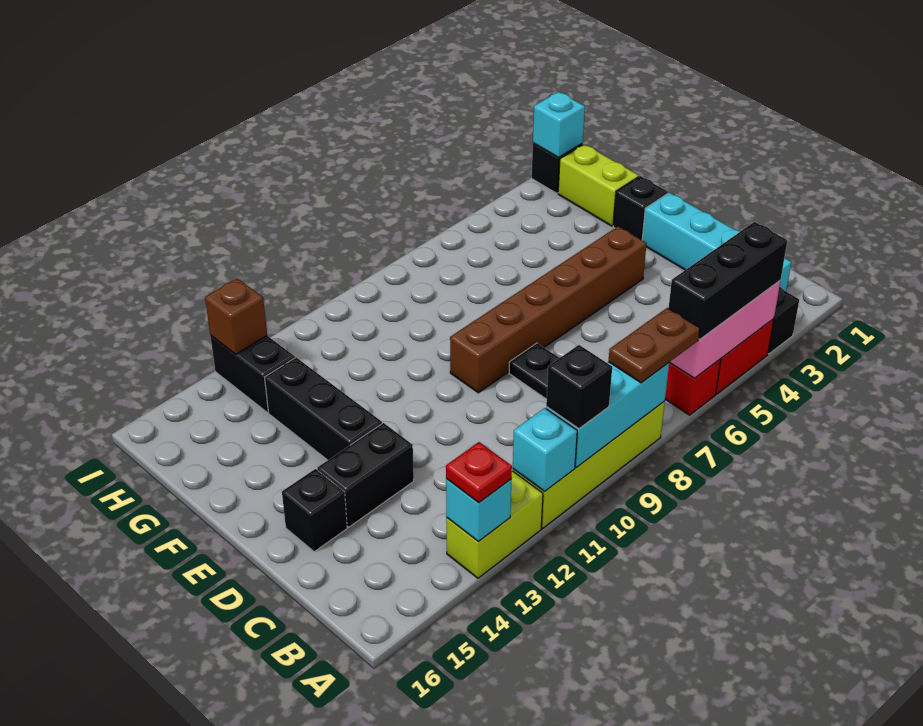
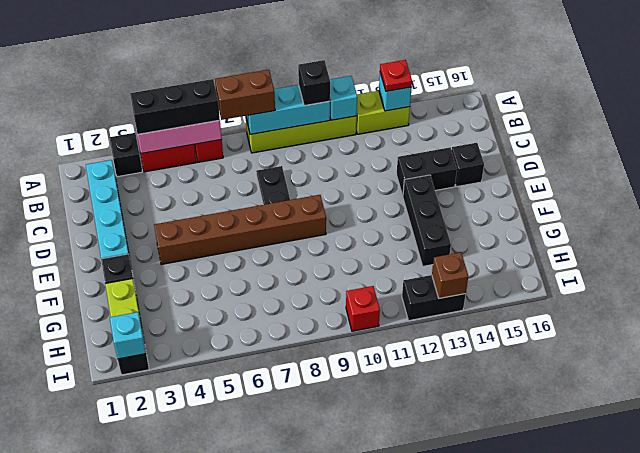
brown plate A7:A8 level 3 -> brown brick A7:A8 level 3
black brick H13:I13 level 1 -> black brick I12:I13 level 1
none -> red brick I10 level 1

